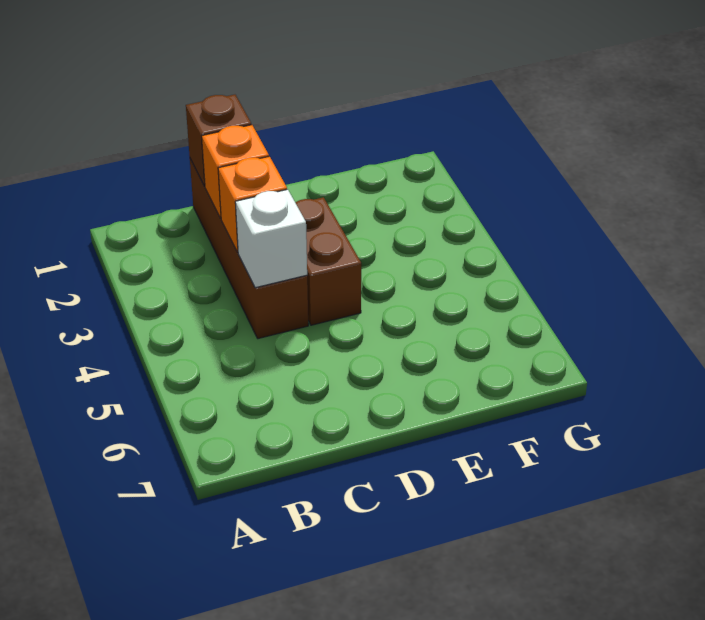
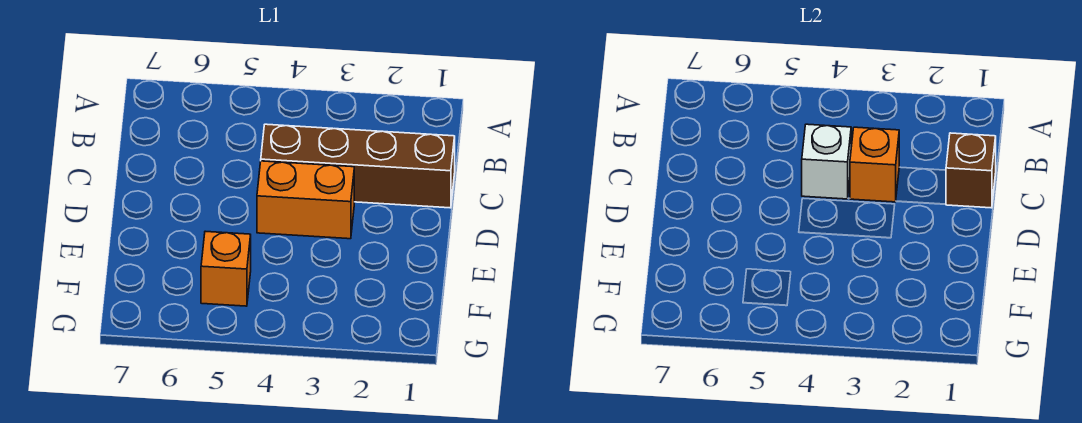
orange brick C2 level 2 -> orange brick F5 level 1
brown brick D3:D4 level 1 -> orange brick D3:D4 level 1

